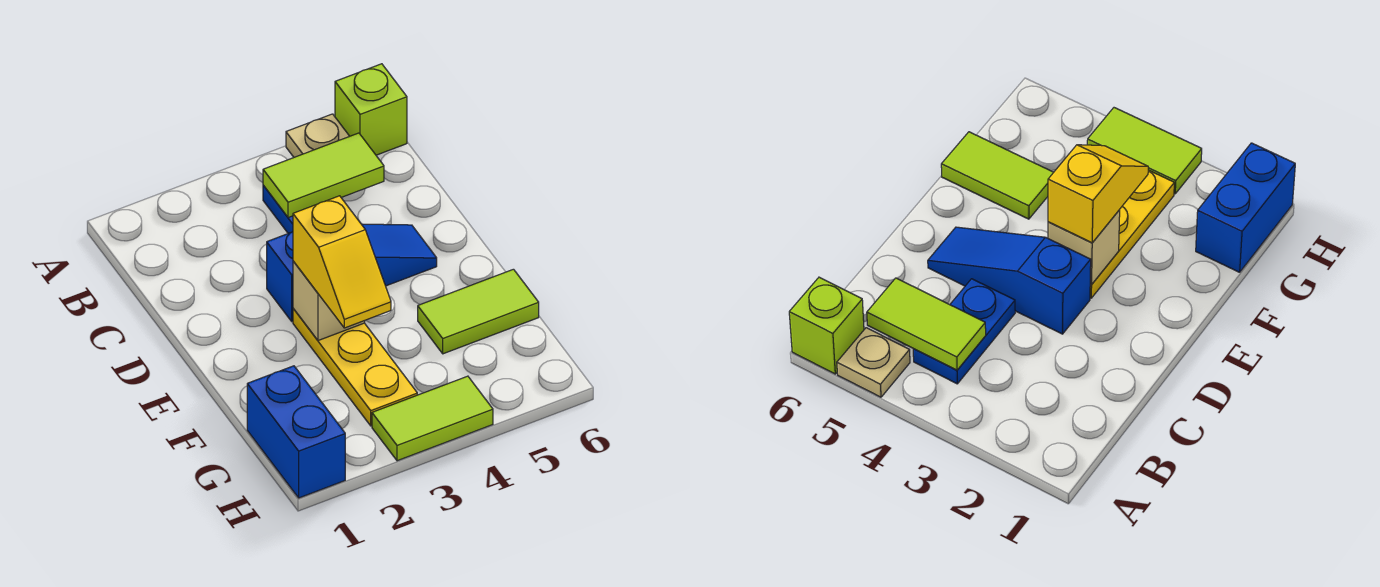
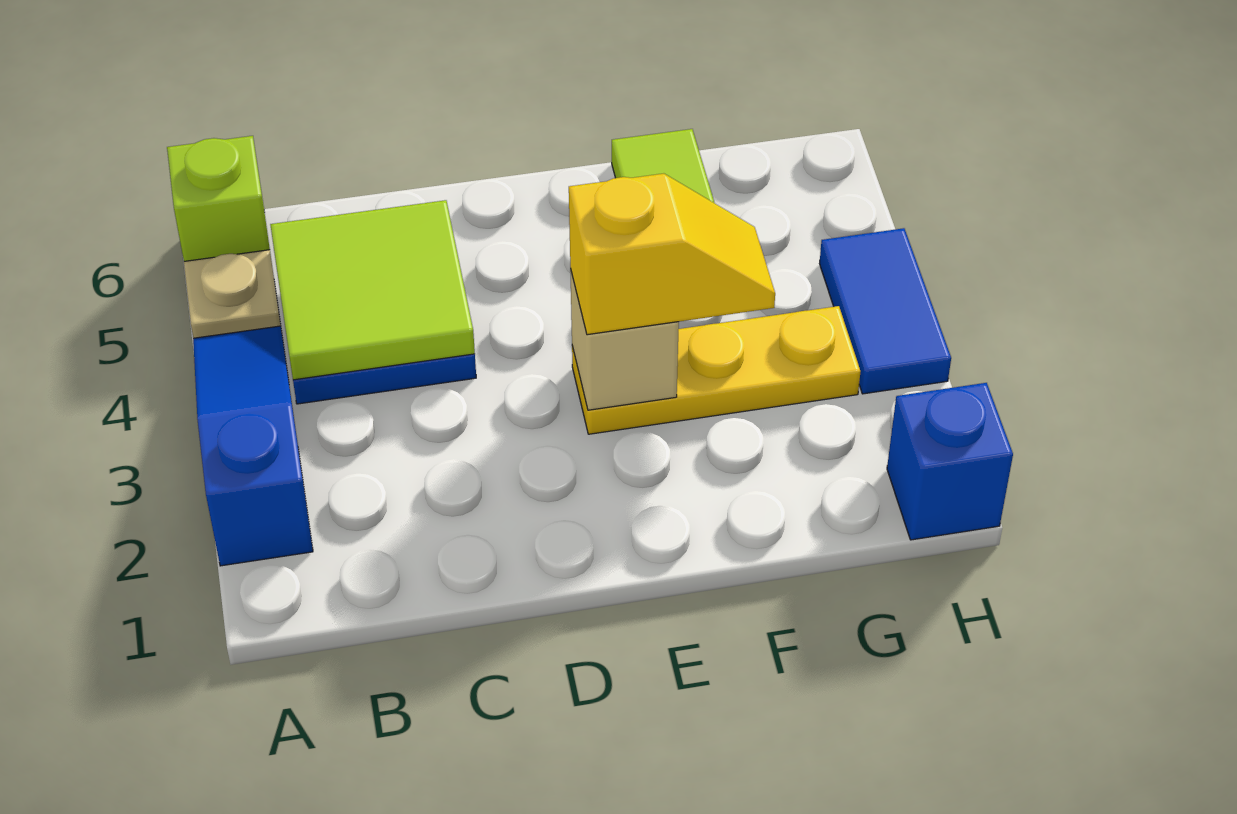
lime tile B4:B5 level 2 -> lime tile B4:C5 level 2
blue slope D3:D5 level 1 top 3 -> blue slope A2:A4 level 1 top 2
blue brick G1:H1 level 1 -> blue brick H1 level 1
lime tile H3:H4 level 1 -> blue tile H3:H4 level 1

